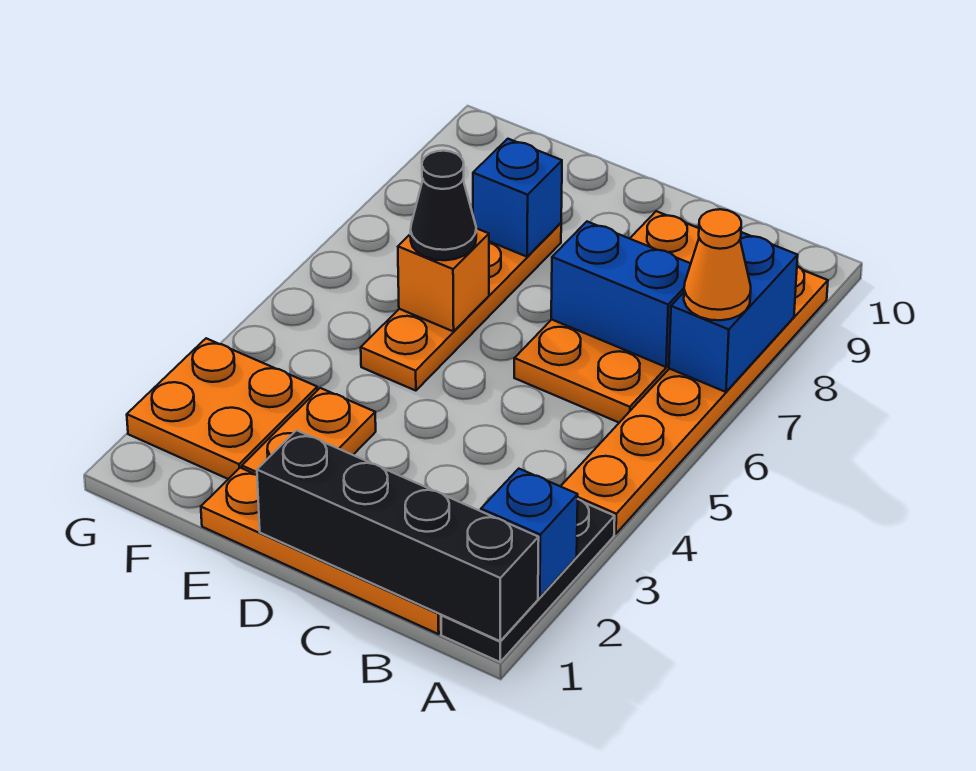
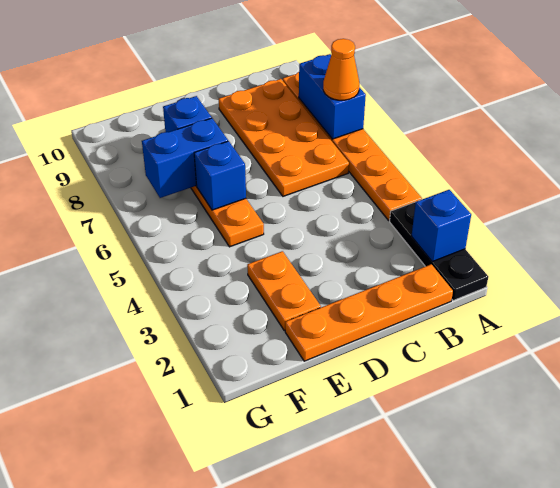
black brick A1:D1 level 2 -> none
blue brick B7:C7 level 2 -> blue brick E7:F7 level 2
orange brick E6 level 2 -> blue brick E6 level 2
black cone E6 level 3 -> none
orange plate F2:G3 level 1 -> none

